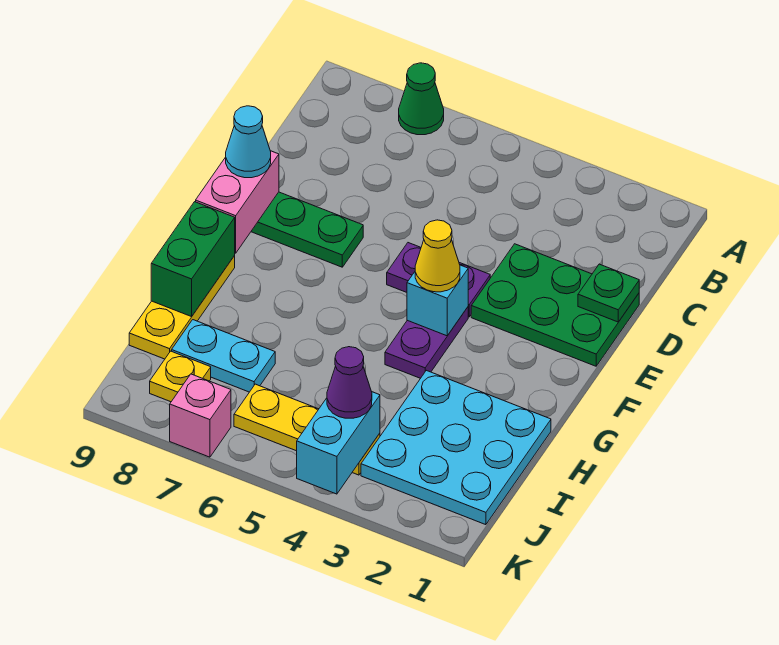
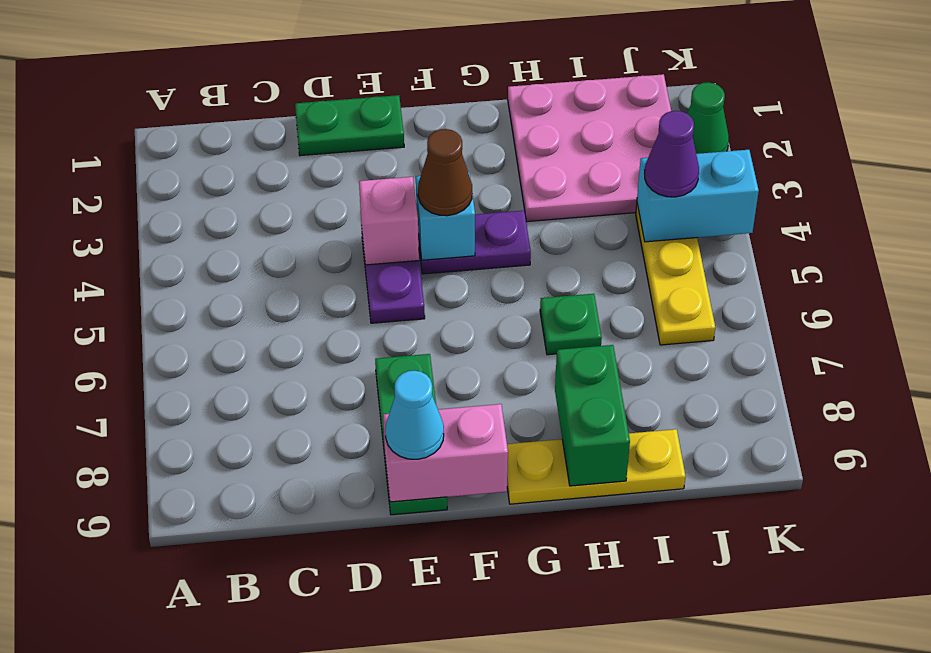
green cone A7 level 1 -> green cone K2 level 1
green plate D1:E3 level 1 -> green plate D1:E1 level 1
green plate D1 level 2 -> green plate H6 level 1
yellow cone F4 level 3 -> brown cone F4 level 3
green brick G9:H9 level 2 -> green brick H8:H9 level 2
cyan plate H1:J3 level 1 -> pink plate H1:J3 level 1
cyan plate I7:I8 level 1 -> none
yellow plate J8 level 1 -> none
pink brick K7 level 1 -> pink brick E4 level 2

